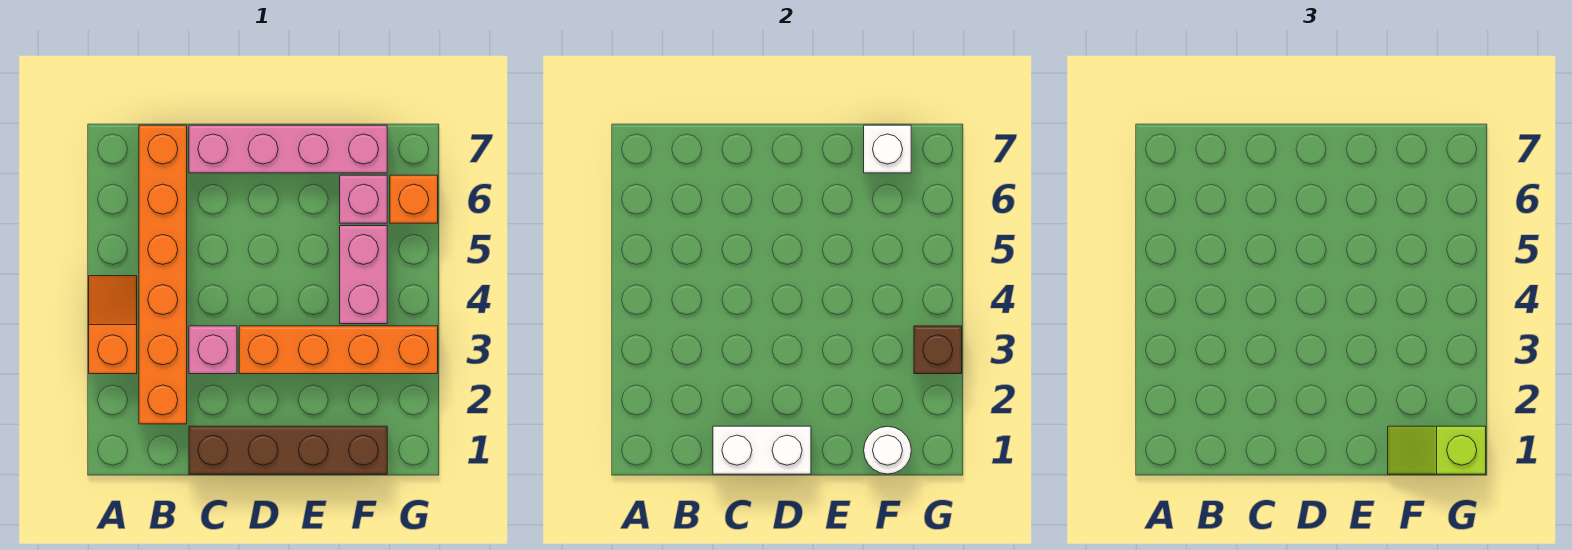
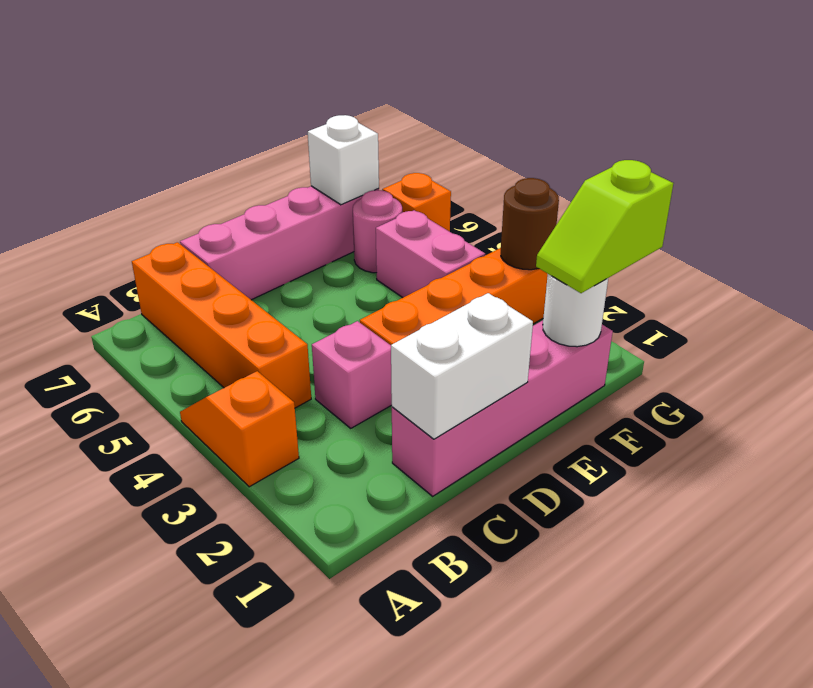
orange brick B2:B7 level 1 -> orange brick B4:B7 level 1
brown brick C1:F1 level 1 -> pink brick C1:F1 level 1
pink brick F6 level 1 -> pink round brick F6 level 1
brown brick G3 level 2 -> brown round brick G3 level 2

